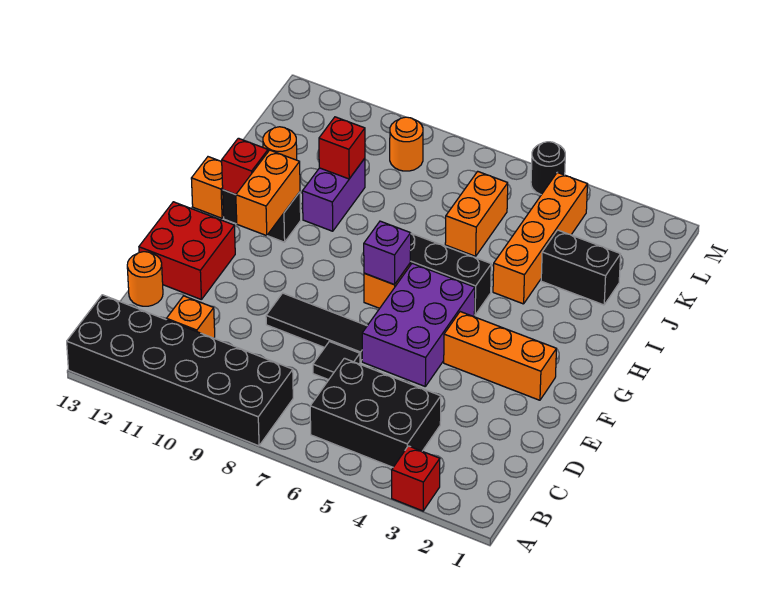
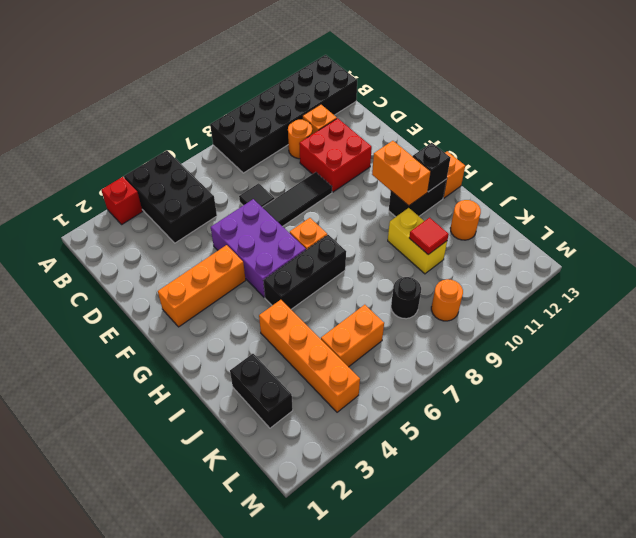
black brick B4:C6 level 1 -> black brick A4:C5 level 1
orange round brick D13 level 1 -> orange round brick C10 level 1
red brick E12:F13 level 1 -> red brick D10:E11 level 1
purple brick G7 level 2 -> none
red brick H12 level 2 -> black brick H12 level 2
purple brick I10:J10 level 1 -> yellow brick I10:J10 level 1
black brick J2:J3 level 1 -> black brick J2:K2 level 1
orange brick J6:K6 level 1 -> orange brick K5:K6 level 1
red brick J10 level 2 -> red tile J10 level 2
black round brick M5 level 1 -> black round brick K8 level 1

